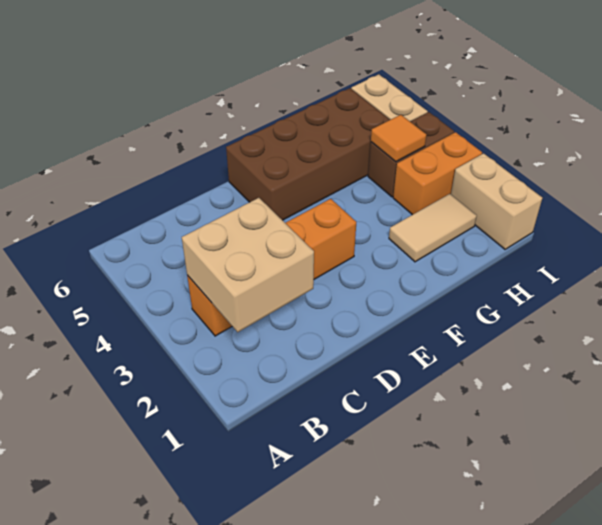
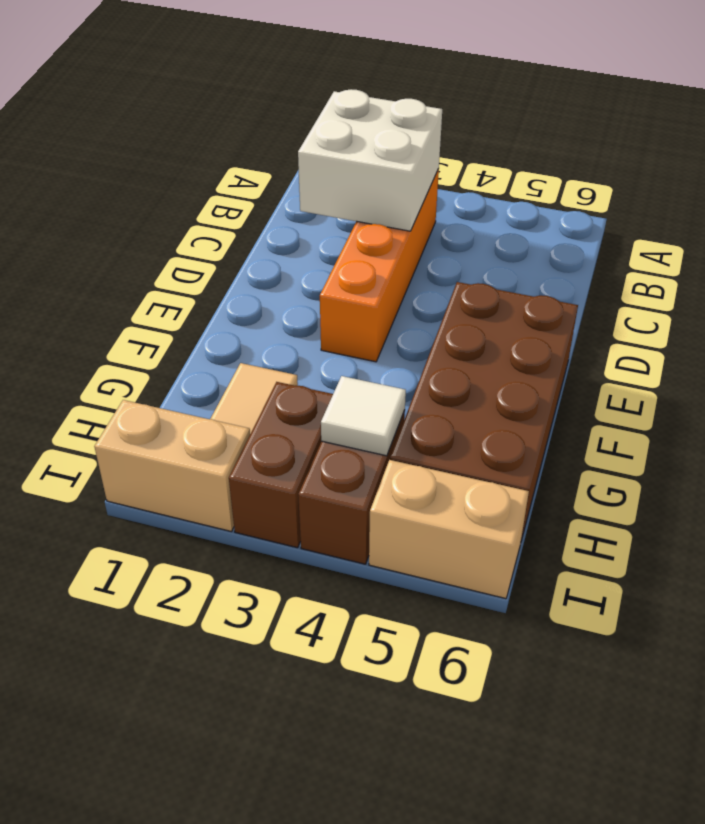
tan brick B2:C3 level 2 -> white brick B2:C3 level 2
orange brick H3:I3 level 1 -> brown brick H3:I3 level 1
orange tile H4 level 2 -> white tile H4 level 2

